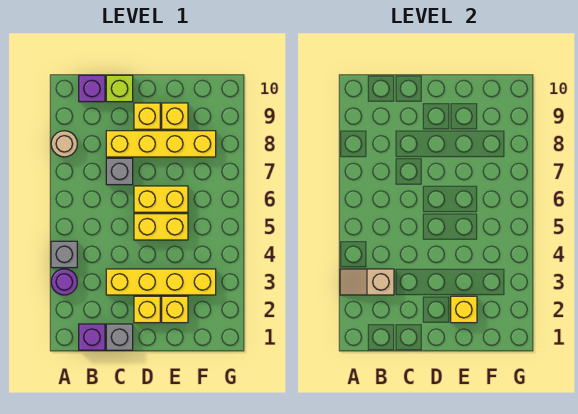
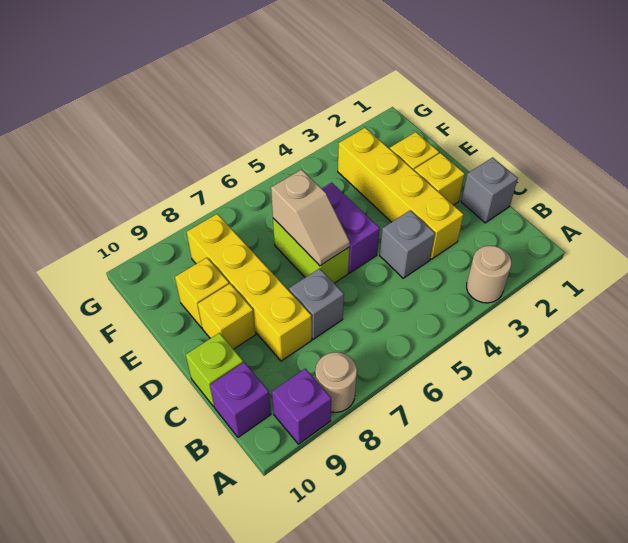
purple round brick A3 level 1 -> tan round brick A3 level 1
tan slope A3:B3 level 2 top B -> tan slope D6:E6 level 2 top E
grey brick A4 level 1 -> grey brick C4 level 1
purple brick B1 level 1 -> purple brick A9 level 1
yellow brick D5:E5 level 1 -> purple brick D5:E5 level 1
yellow brick D6:E6 level 1 -> lime brick D6:E6 level 1
yellow brick E2 level 2 -> none

